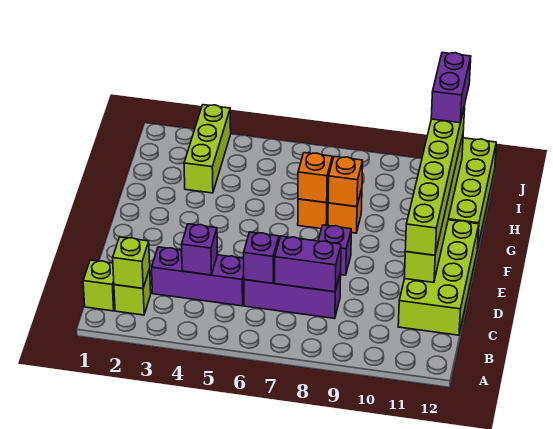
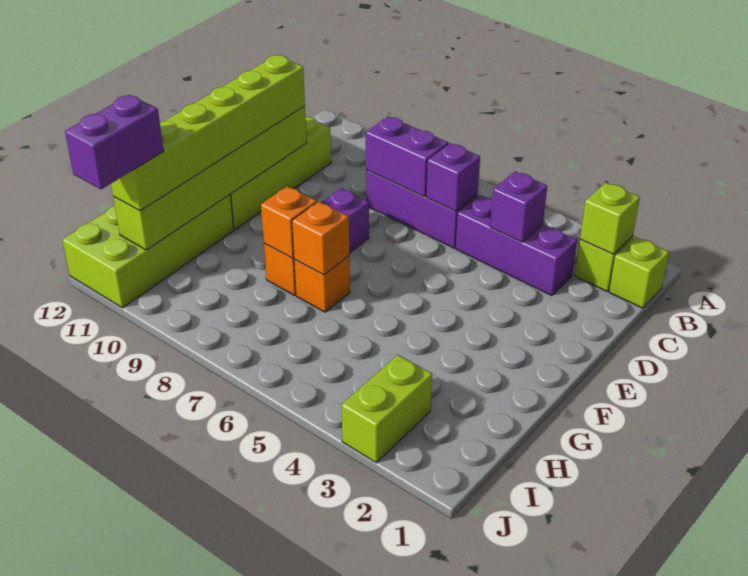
lime brick H3:J3 level 1 -> lime brick I3:J3 level 1

